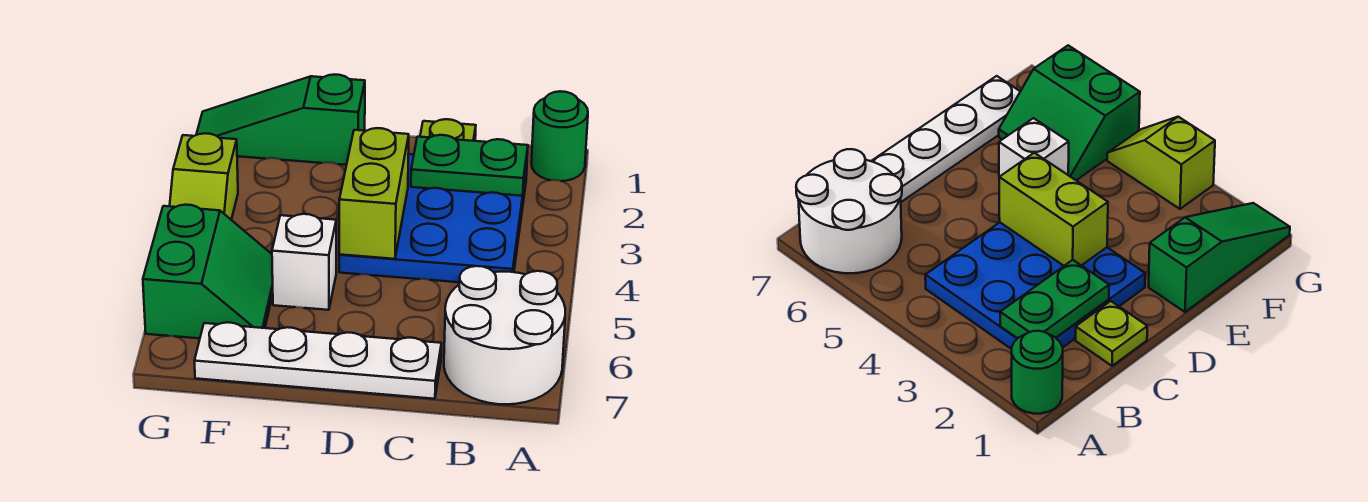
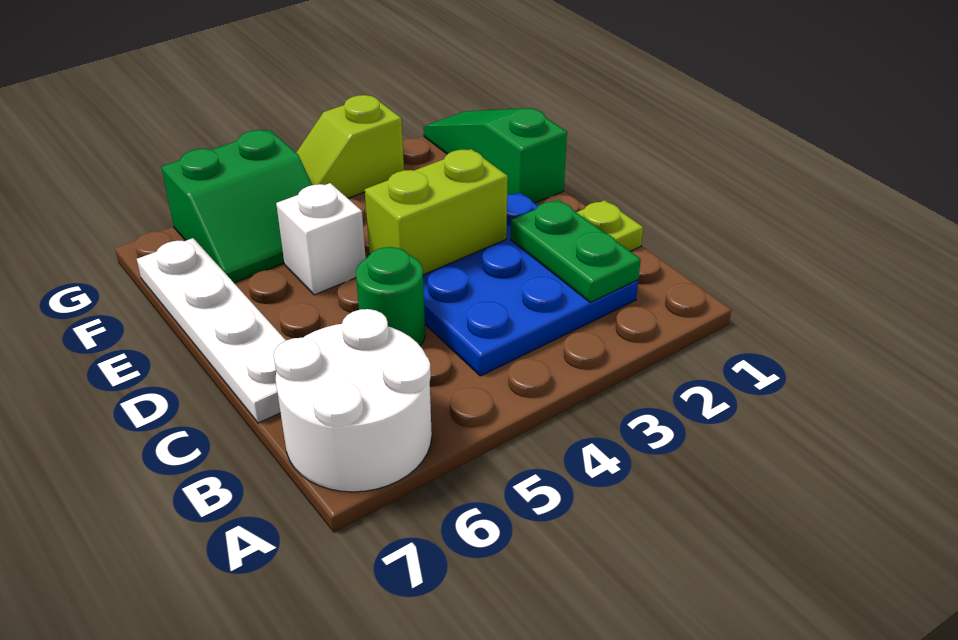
green round brick A1 level 1 -> green round brick C5 level 1

